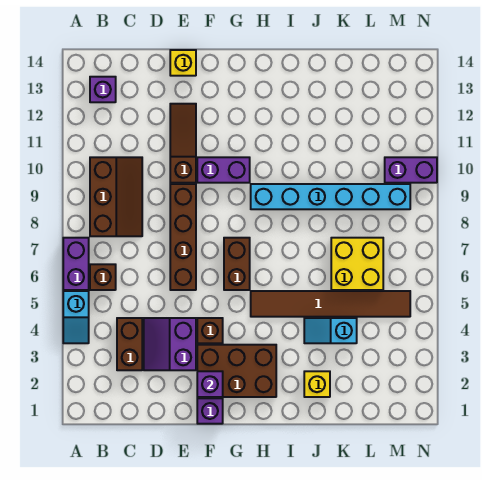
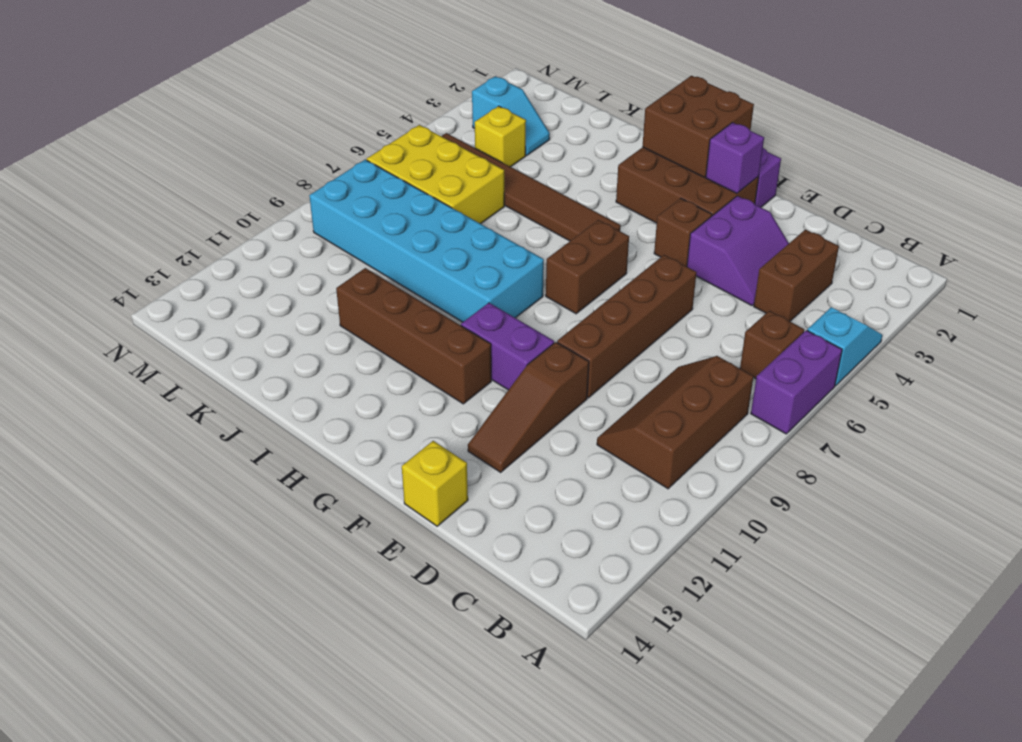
purple brick B13 level 1 -> none
none -> brown brick G1:H2 level 2
none -> brown brick G11:J11 level 1
cyan brick H9:M9 level 1 -> cyan brick H8:M9 level 1
yellow brick J2 level 1 -> yellow brick L4 level 1
cyan slope J4:K4 level 1 top K -> cyan slope L3:M3 level 1 top M
yellow brick K6:L7 level 1 -> yellow brick K6:M7 level 1
purple brick M10:N10 level 1 -> none

